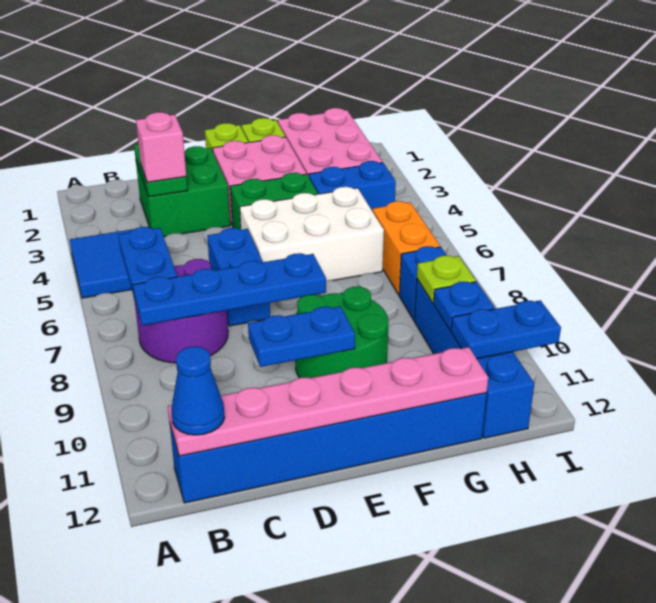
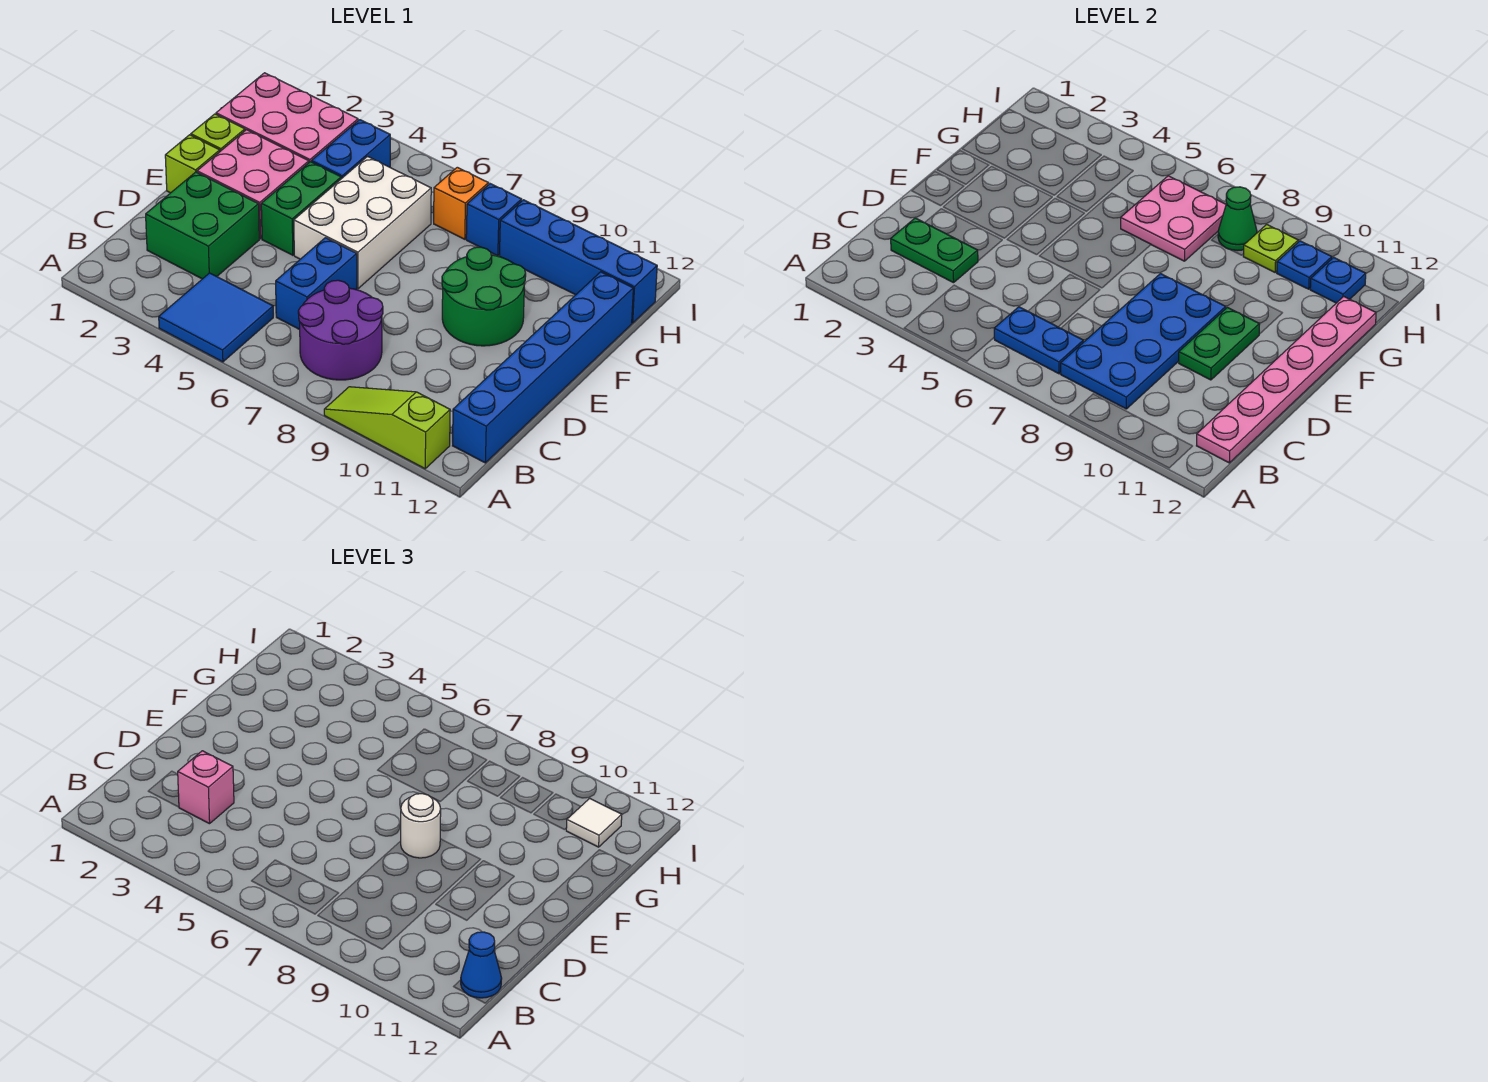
none -> lime slope A9:A11 level 1 top 11
blue plate B8:E8 level 2 -> blue plate B8:E9 level 2
blue brick D6:D7 level 1 -> blue brick C6:D6 level 1
blue plate D10:E10 level 2 -> green plate D10:E10 level 2
none -> white round brick E8 level 3
none -> pink plate G6:H7 level 2
orange brick H6:H7 level 1 -> orange brick H7 level 1
none -> green cone H8 level 2
blue plate H11:I11 level 2 -> blue plate H11 level 2
none -> white tile H11 level 3

